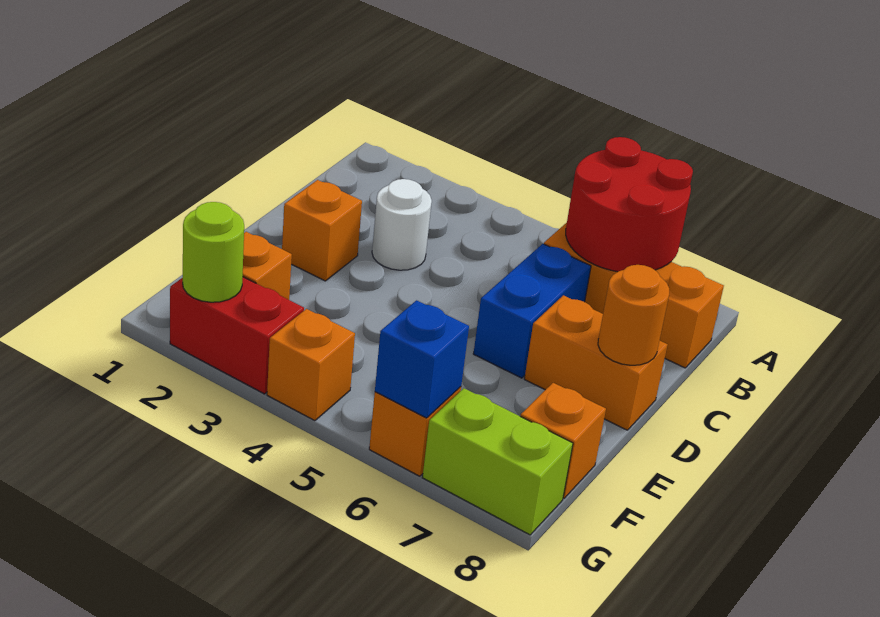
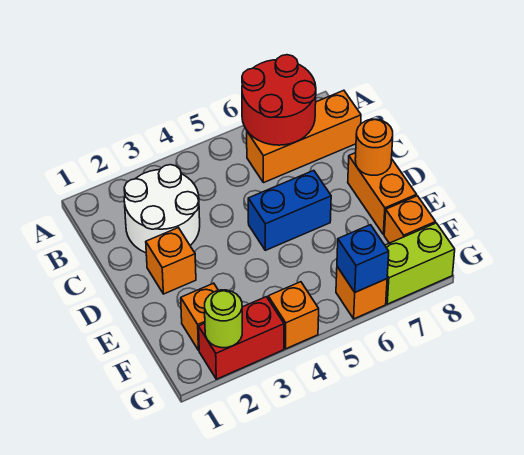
white round brick C3 level 1 -> white round brick B2:C3 level 1
blue brick C6:D6 level 1 -> blue brick D5:D6 level 1
orange brick D7:D8 level 1 -> orange brick D8:E8 level 1

